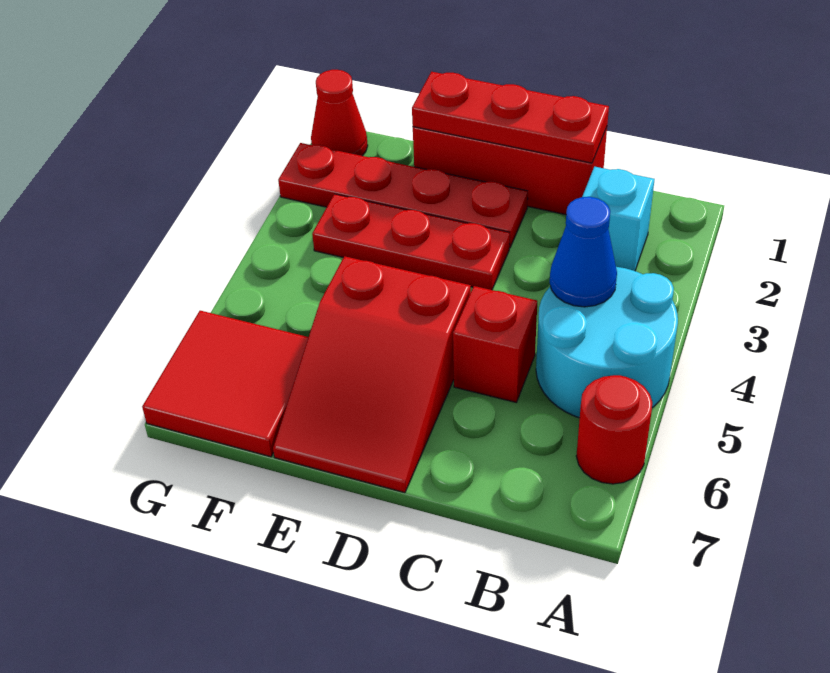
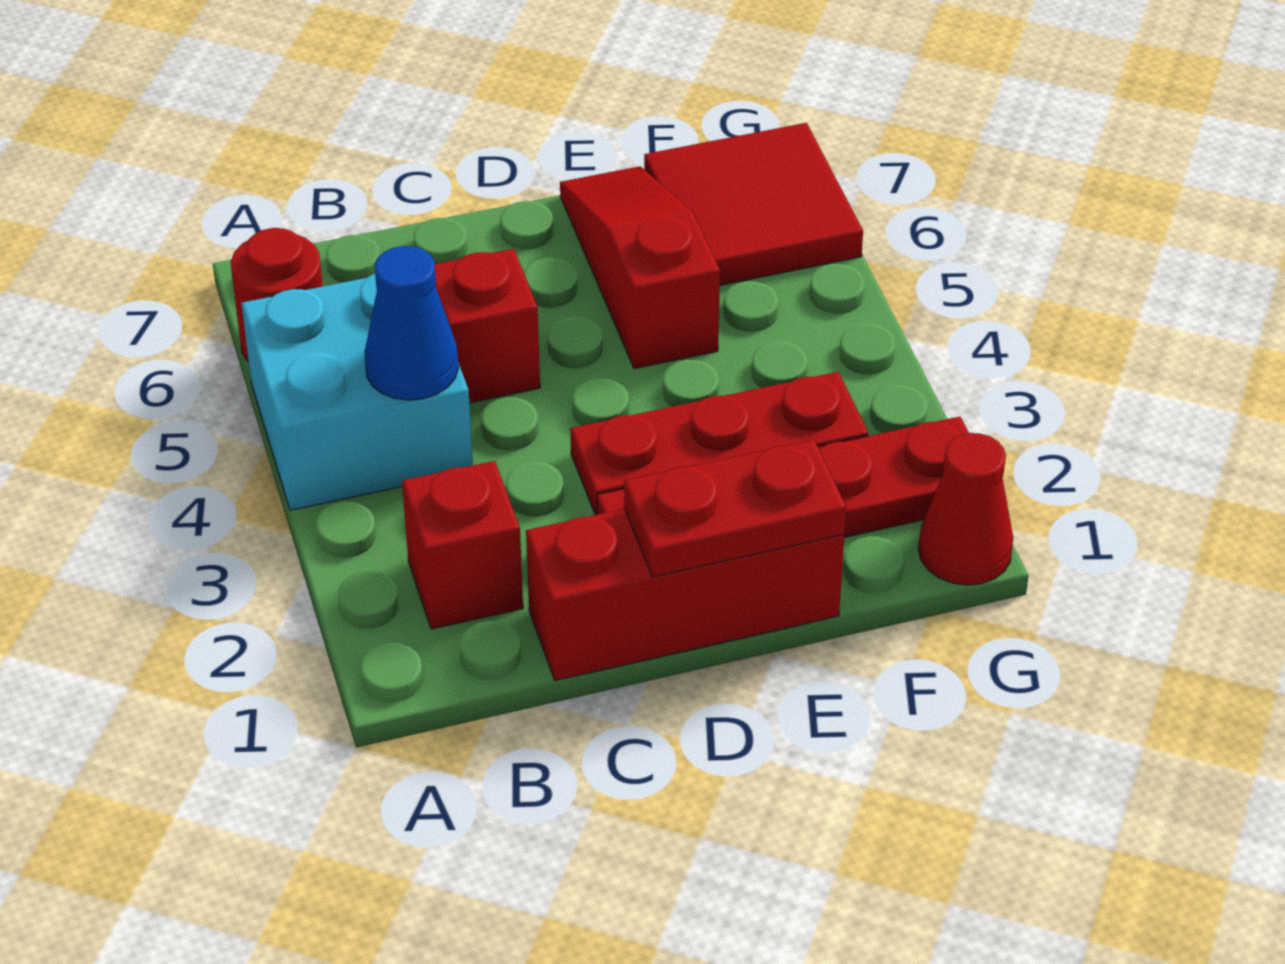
cyan round brick A4:B5 level 1 -> cyan brick A4:B5 level 1
cyan brick B2 level 1 -> red brick B2 level 1
red plate C1:E1 level 2 -> red plate D1:E1 level 2
red slope D5:E7 level 1 top 5 -> red slope E5:E7 level 1 top 5

